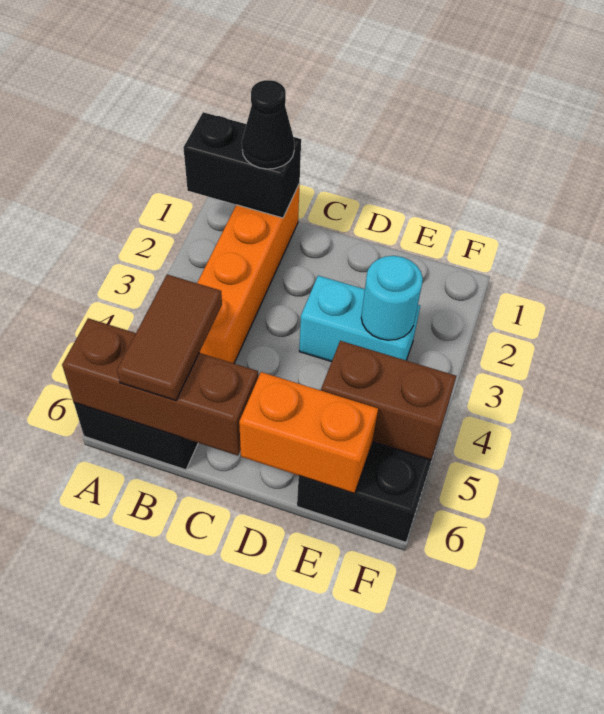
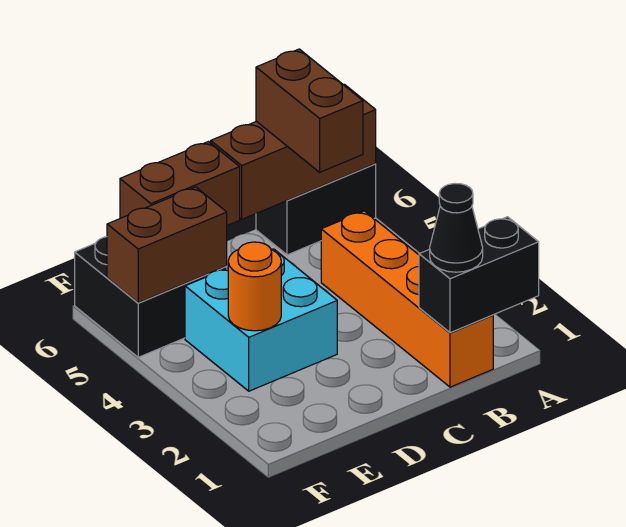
brown tile B5:B6 level 3 -> brown brick B5:B6 level 3
cyan brick D3:E3 level 1 -> cyan brick D3:E4 level 1
orange brick D6:E6 level 2 -> brown brick D6:E6 level 2
cyan round brick E3 level 2 -> orange round brick E3 level 2

